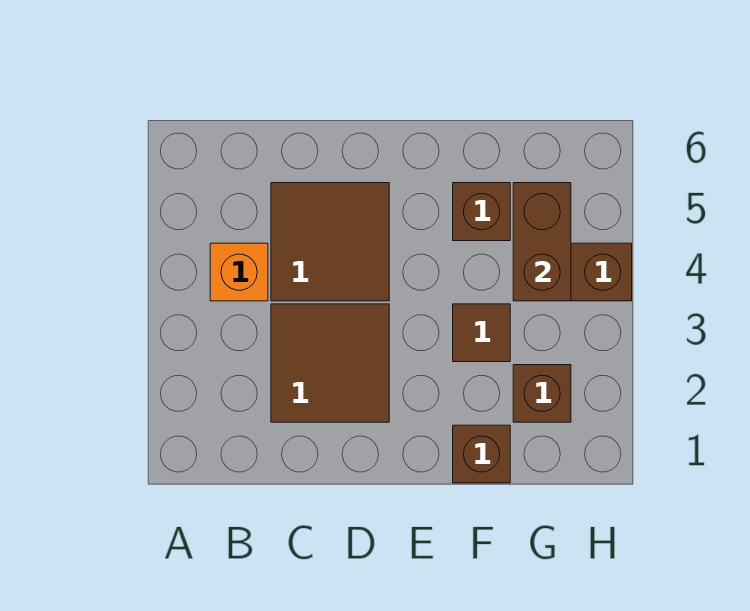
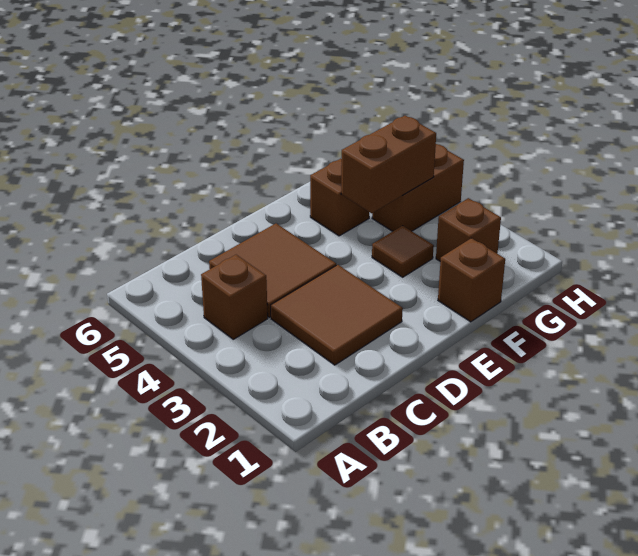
orange brick B4 level 1 -> brown brick B4 level 1
brown brick G4:G5 level 2 -> brown brick F4:G4 level 2

